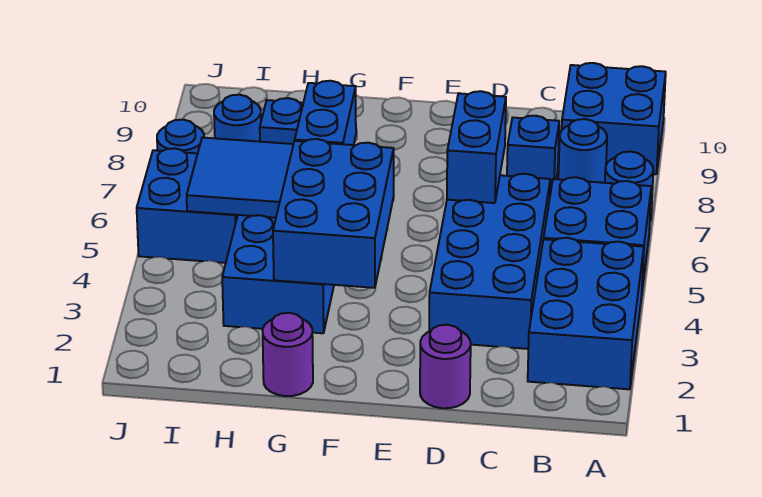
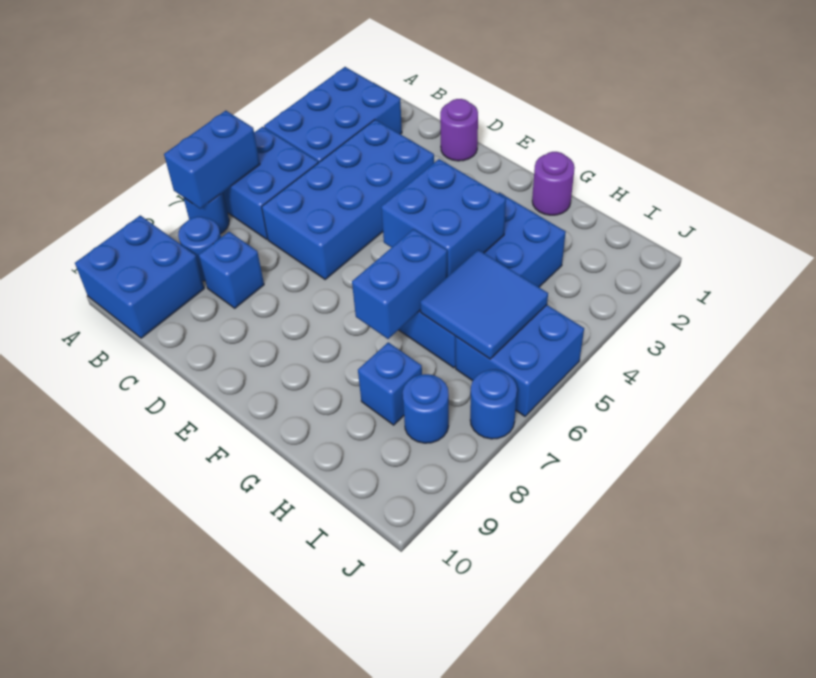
blue brick D6:D7 level 2 -> blue brick A6:A7 level 2
blue brick F3:G5 level 2 -> blue brick F4:G5 level 2

